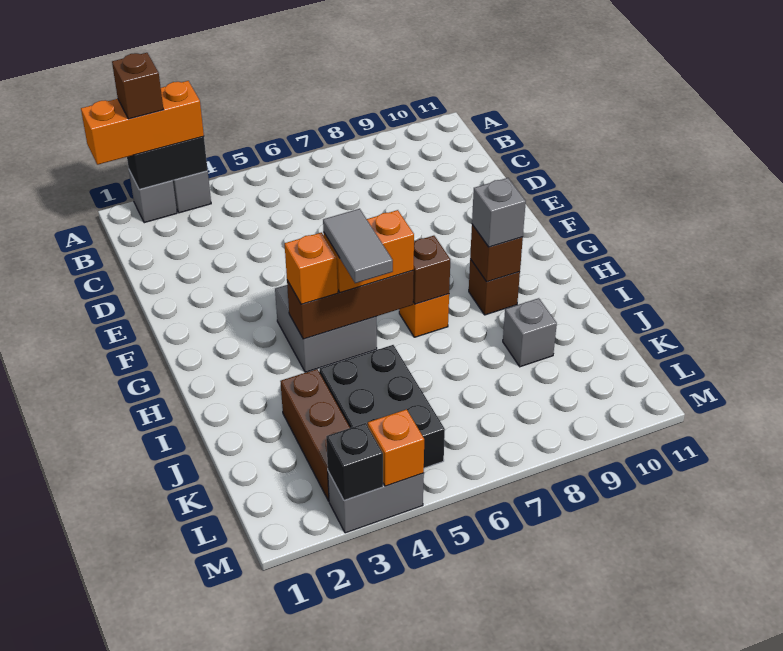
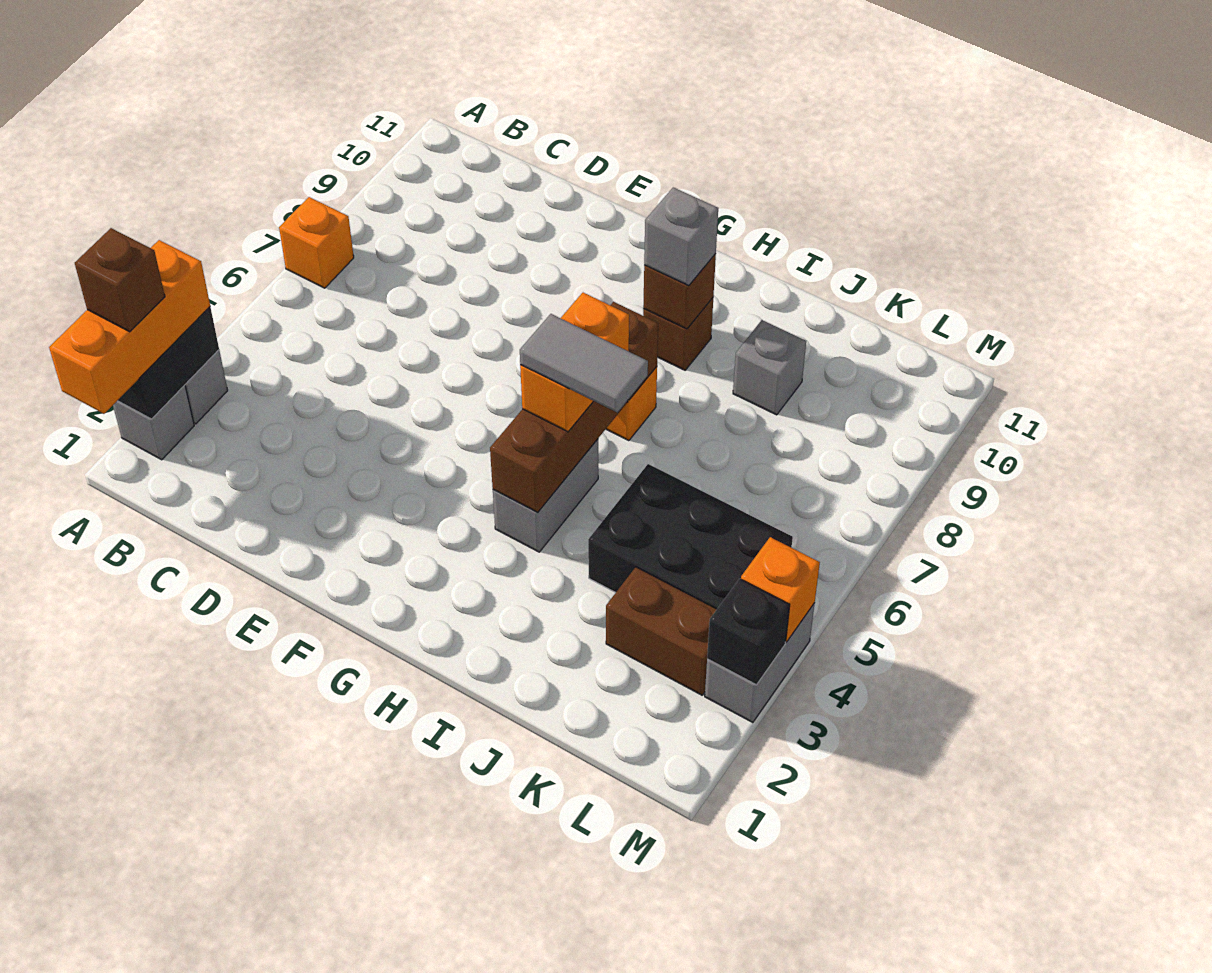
grey brick G4:H5 level 1 -> grey brick H4:H5 level 1
orange brick H4 level 3 -> orange brick A7 level 1
brown brick J3:L3 level 1 -> brown brick K3:L3 level 1

